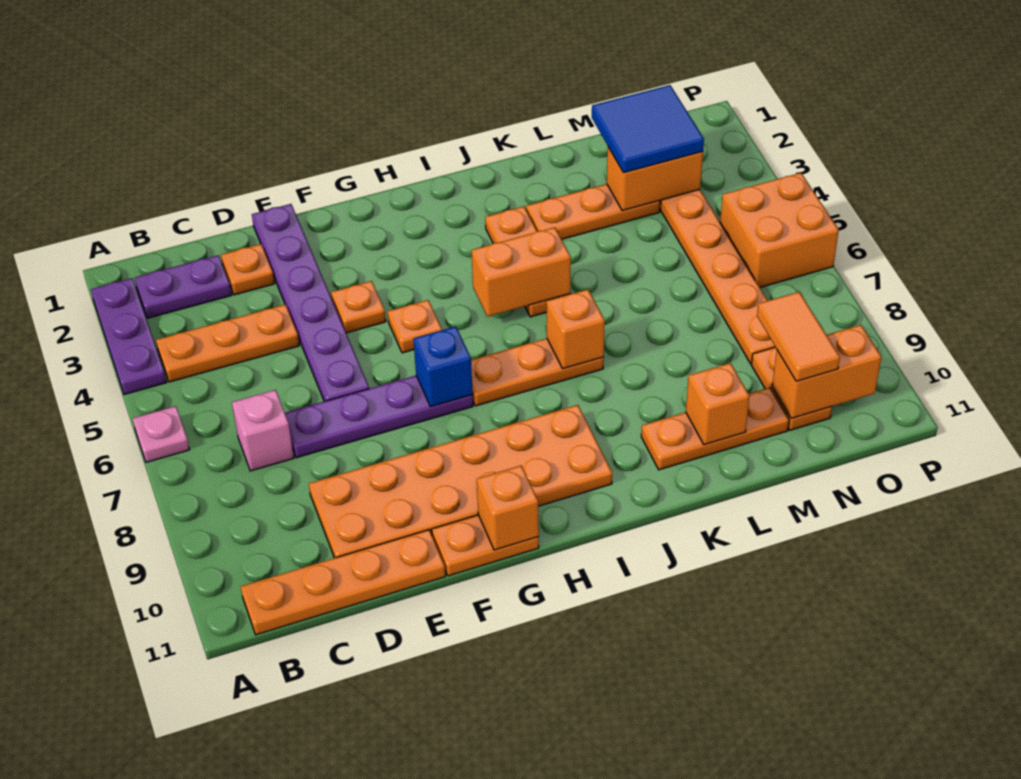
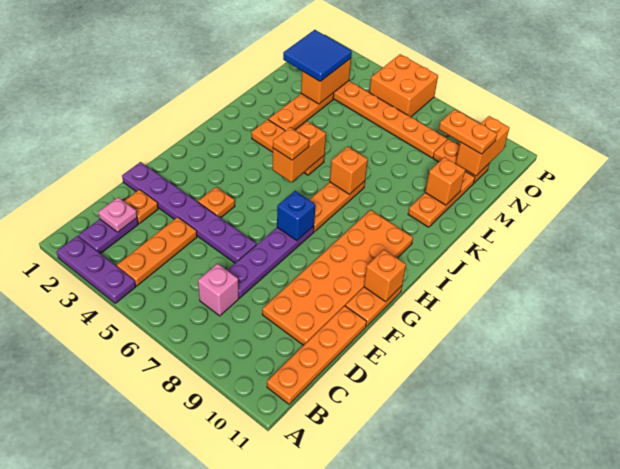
pink plate A6 level 1 -> pink plate C2 level 2
orange plate G5 level 1 -> orange plate I5 level 3
orange tile N9:N10 level 3 -> orange plate N9:N10 level 3

